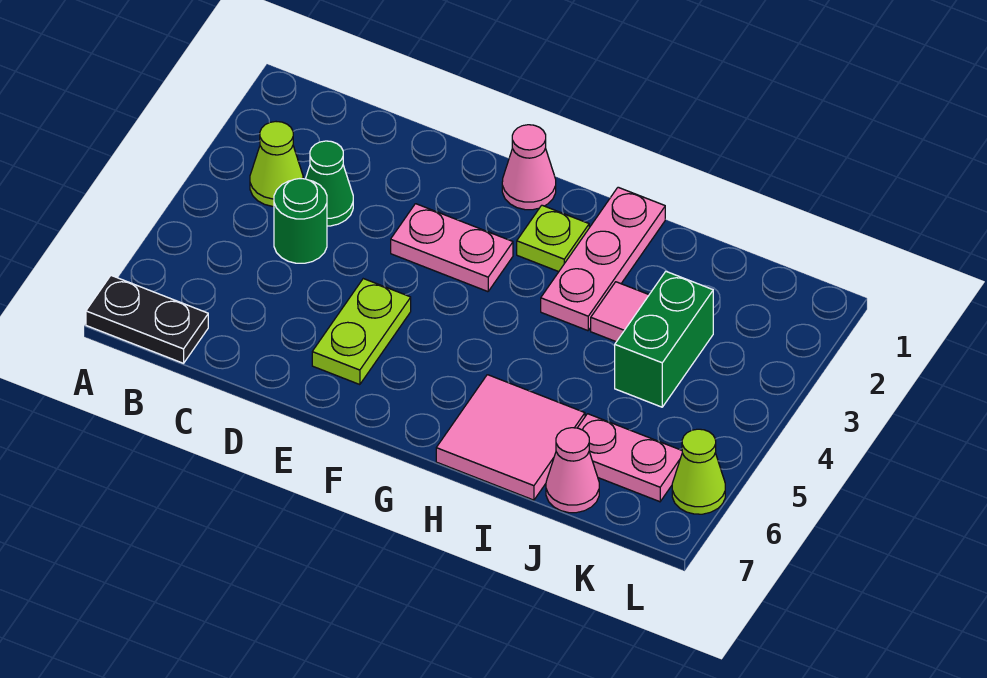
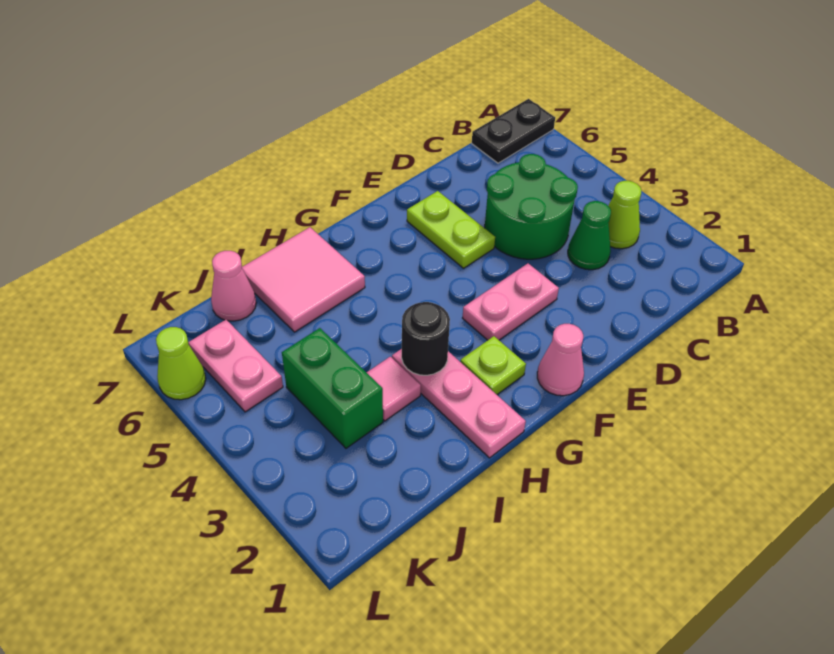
green round brick C4 level 1 -> green round brick C4:D5 level 1
none -> black round brick H3 level 2
pink plate J6:K6 level 1 -> pink plate K5:K6 level 1

